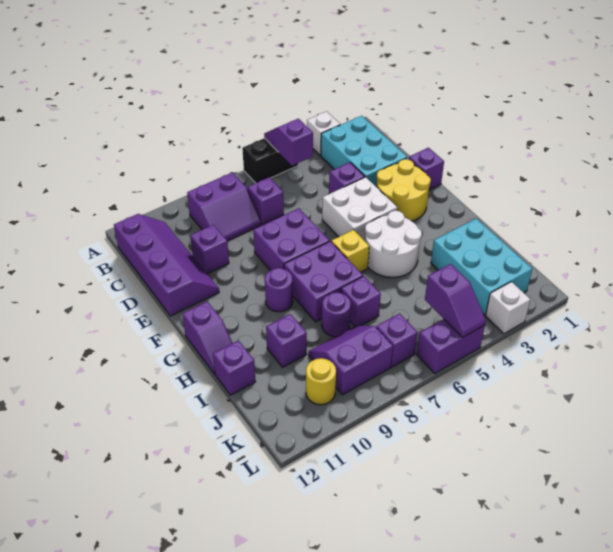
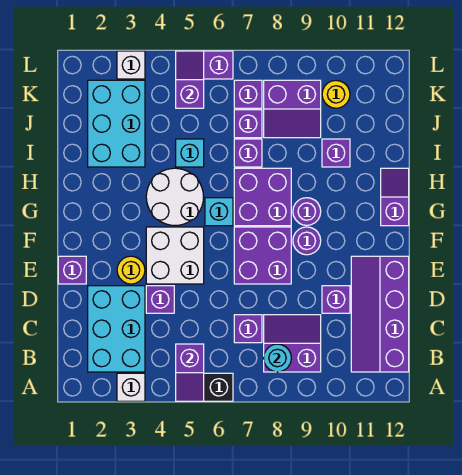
none -> cyan round brick B8 level 2
yellow round brick E2:F3 level 1 -> yellow round brick E3 level 1
yellow brick G6 level 1 -> cyan brick G6 level 1
none -> cyan brick I5 level 1
purple round brick I8 level 1 -> purple round brick F9 level 1
purple brick I12 level 1 -> purple brick J7 level 1

